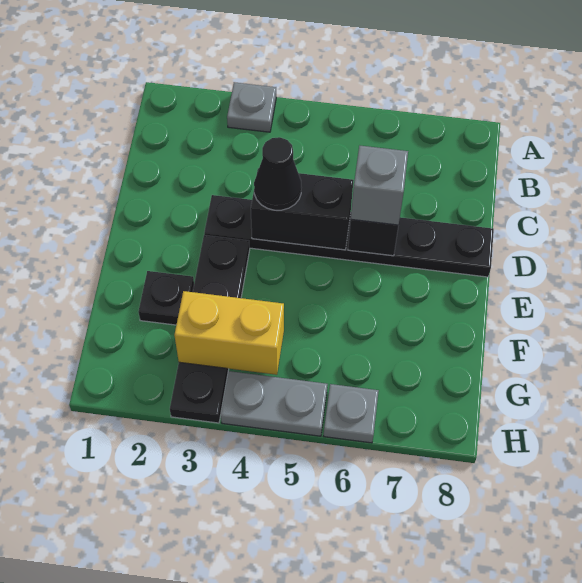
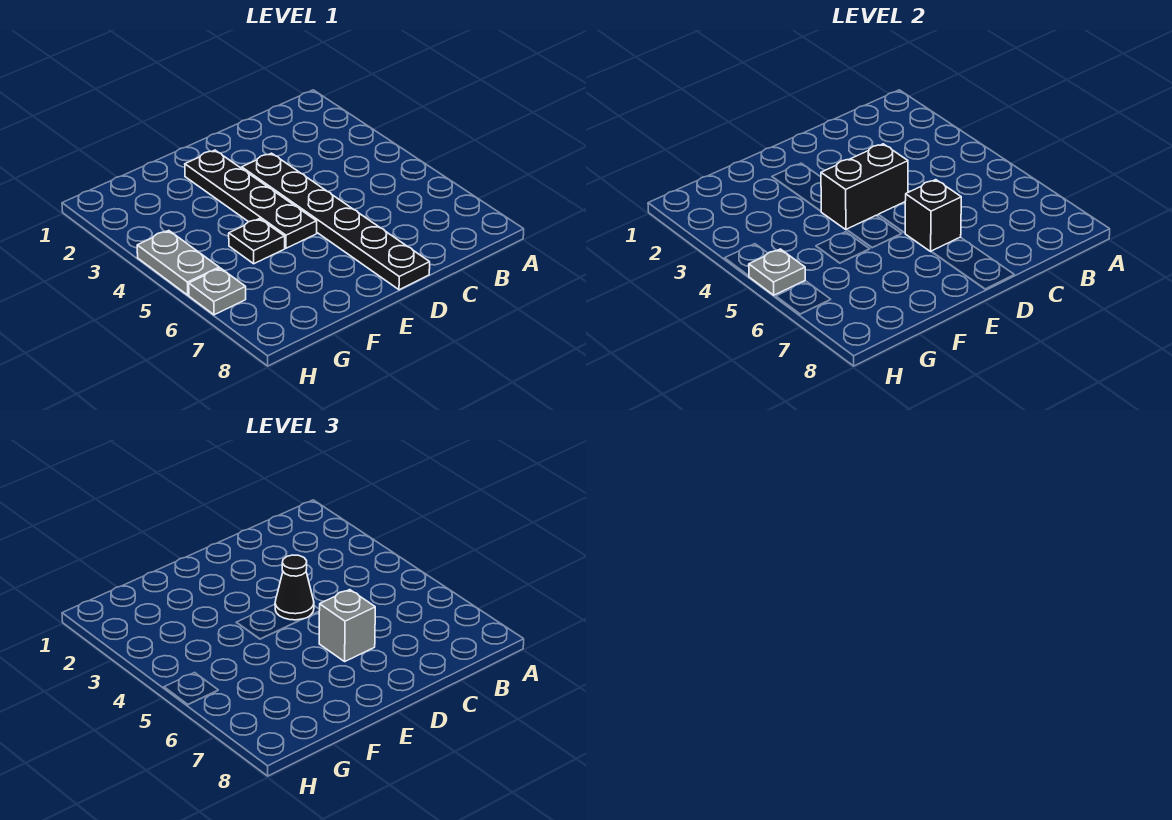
grey plate A3 level 1 -> grey plate H5 level 2
black brick D4:D5 level 2 -> black brick D4:E4 level 2
black plate E3:H3 level 1 -> black plate E2:E5 level 1
black plate F2 level 1 -> black plate F5 level 1
yellow brick G3:G4 level 2 -> none

